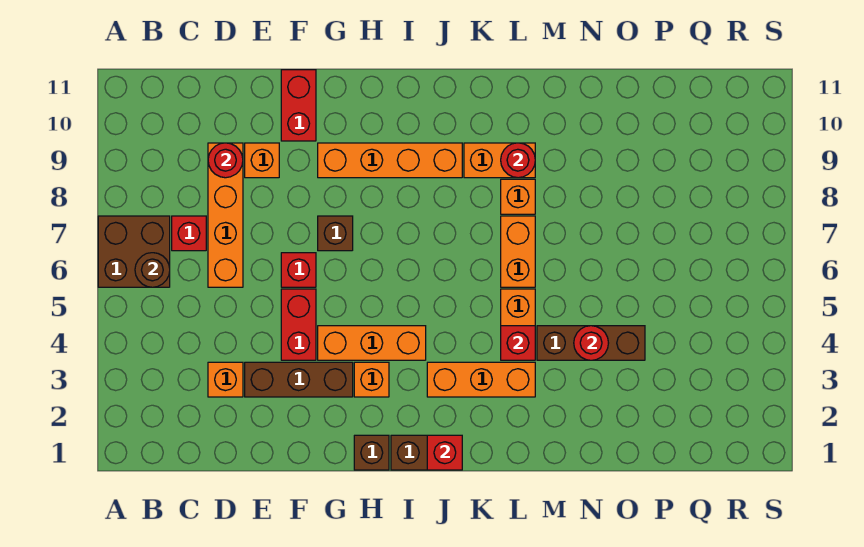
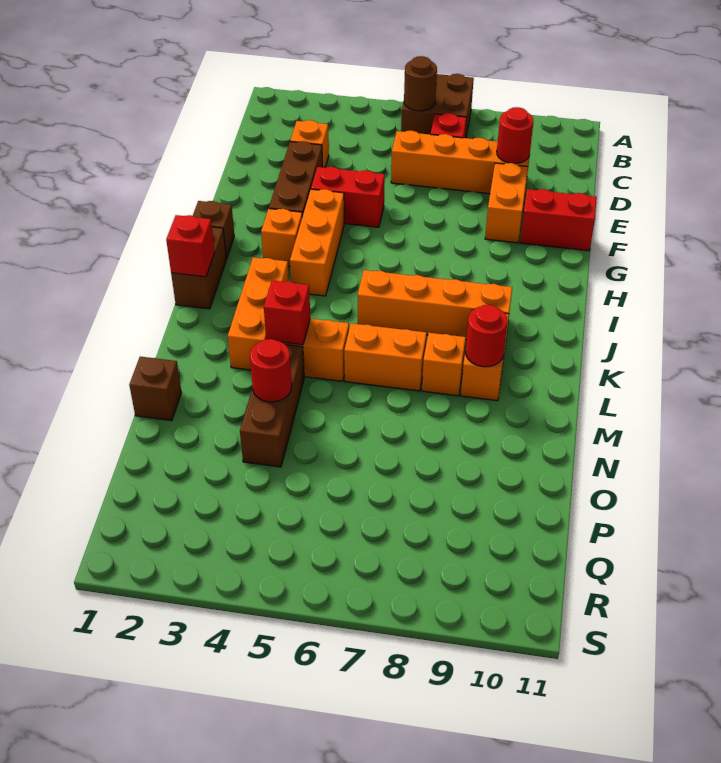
orange brick E9 level 1 -> orange brick E9:F9 level 1
red brick F6 level 1 -> none
brown brick G7 level 1 -> brown brick N1 level 1
orange brick G9:J9 level 1 -> orange brick J6:J9 level 1

